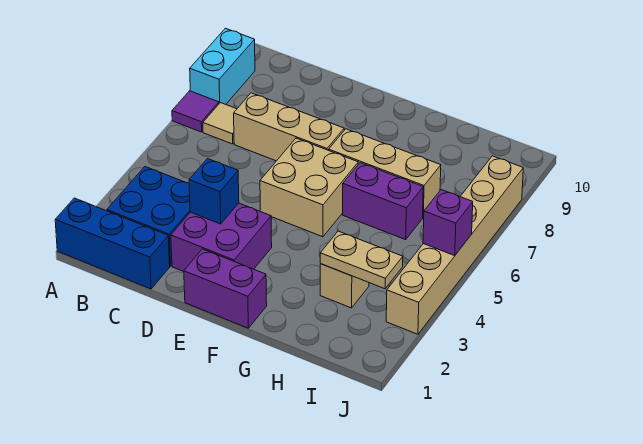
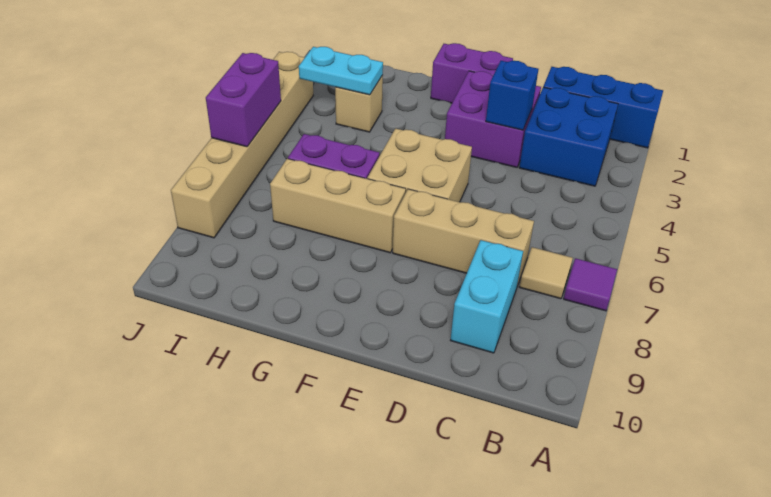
cyan brick A8:A9 level 1 -> cyan brick C8:C9 level 1
tan plate H3:I3 level 2 -> cyan plate H3:I3 level 2
purple brick J5 level 2 -> purple brick J5:J6 level 2

